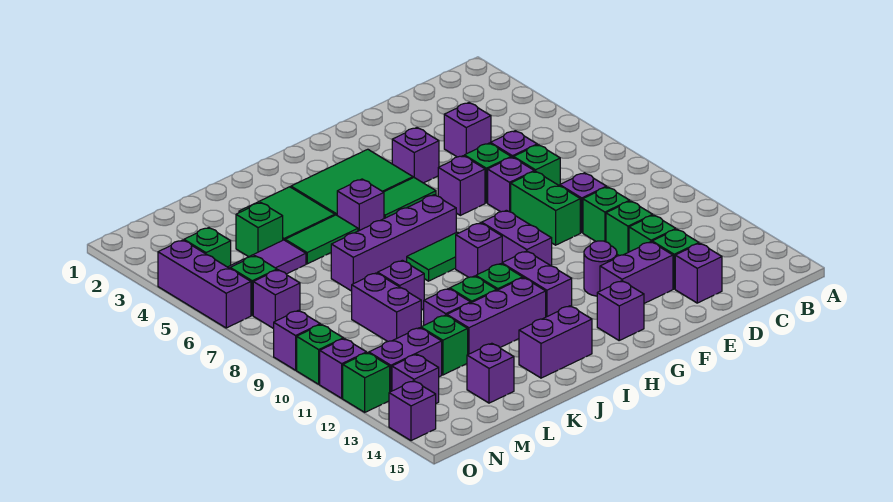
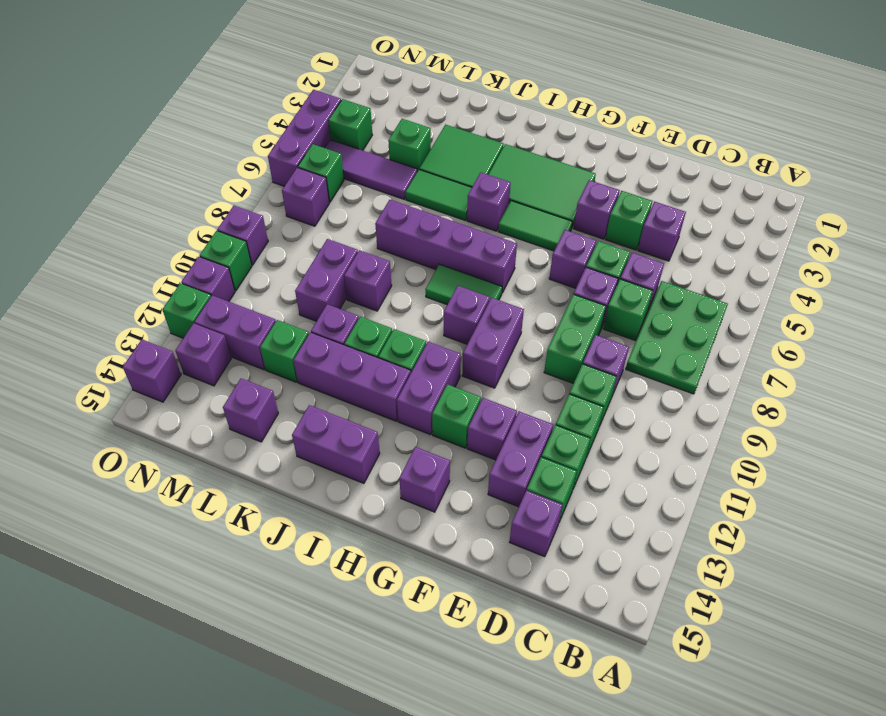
none -> green plate B6:C8 level 1
none -> green brick E4 level 1
purple brick E13:F13 level 1 -> purple brick E12:E13 level 1
purple round brick F12 level 1 -> purple brick F12 level 1
none -> green brick G12 level 1

